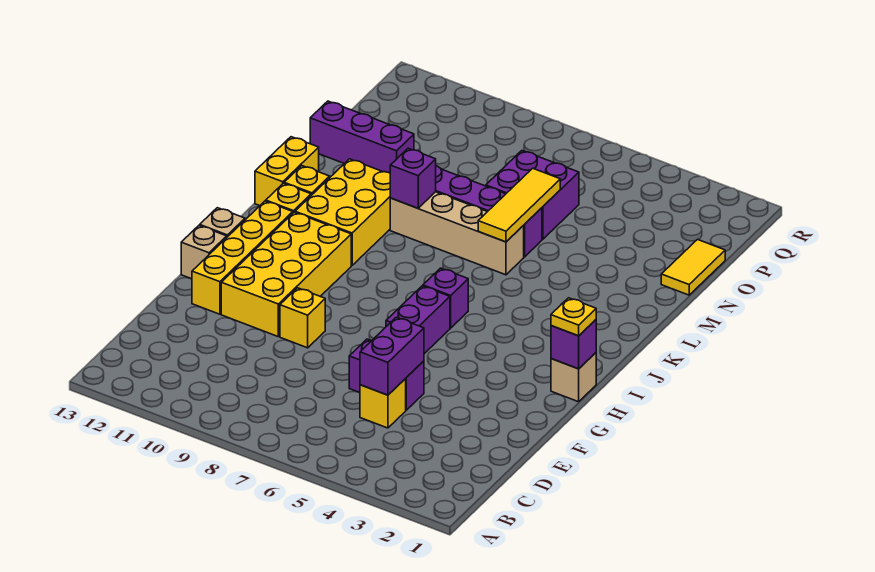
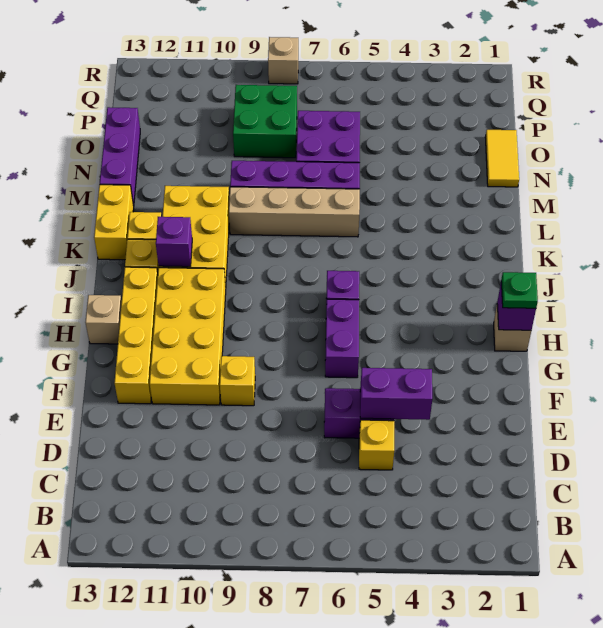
purple brick D5:E5 level 2 -> purple brick E4:E5 level 2
tan brick G13 level 1 -> tan brick R8 level 1
yellow plate H1 level 3 -> green plate H1 level 3
yellow tile L6:N6 level 2 -> none
purple brick L9 level 2 -> purple brick J11 level 2
purple brick N11:N13 level 1 -> purple brick M13:O13 level 1
none -> green brick O8:P9 level 1

